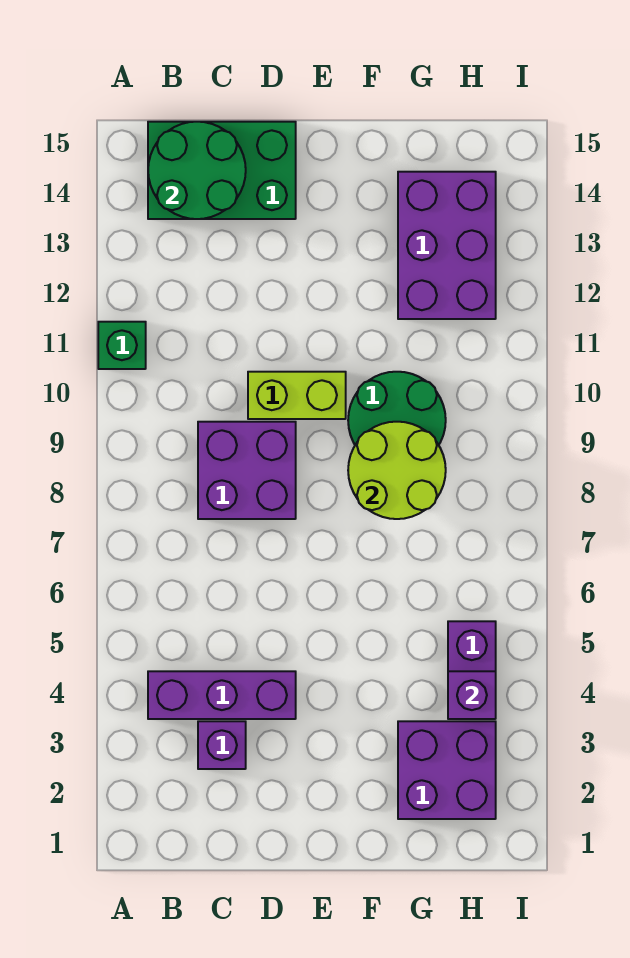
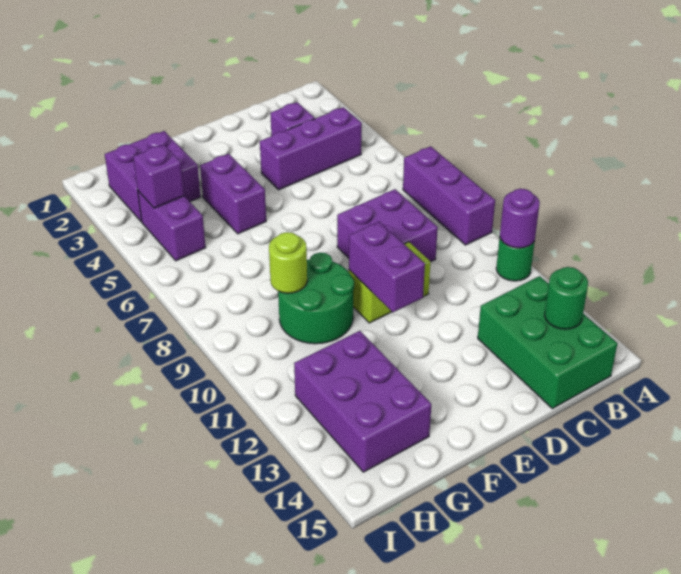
none -> purple brick A7:A9 level 1
green brick A11 level 1 -> green round brick A11 level 1
none -> purple round brick A11 level 2
green brick B14:D15 level 1 -> green brick B13:C15 level 1
green round brick B14:C15 level 2 -> green round brick B14 level 2
none -> purple brick E10:E11 level 2
none -> purple brick F4:F5 level 1
lime round brick F8:G9 level 2 -> lime round brick G9 level 2

